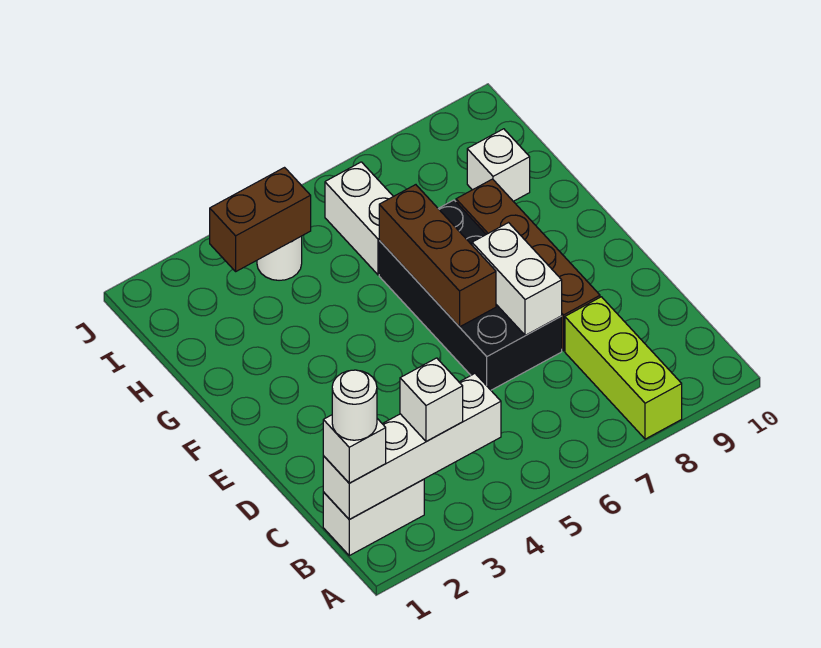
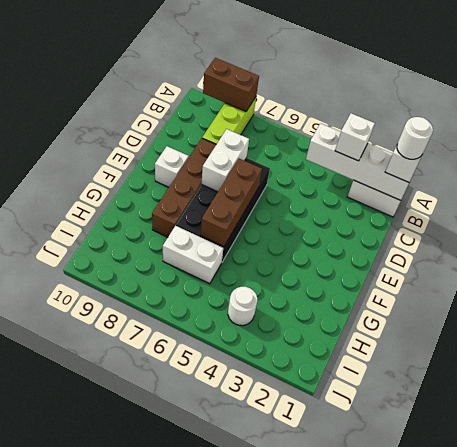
white brick H6:I6 level 1 -> white brick H6:H7 level 1
white brick H9 level 1 -> white brick E9 level 1
brown brick I3:I4 level 2 -> brown brick A8:A9 level 2

